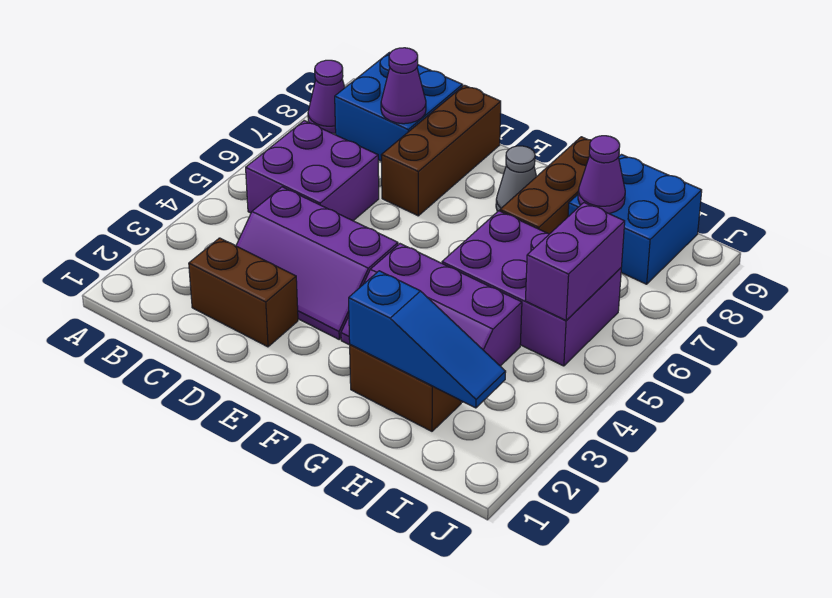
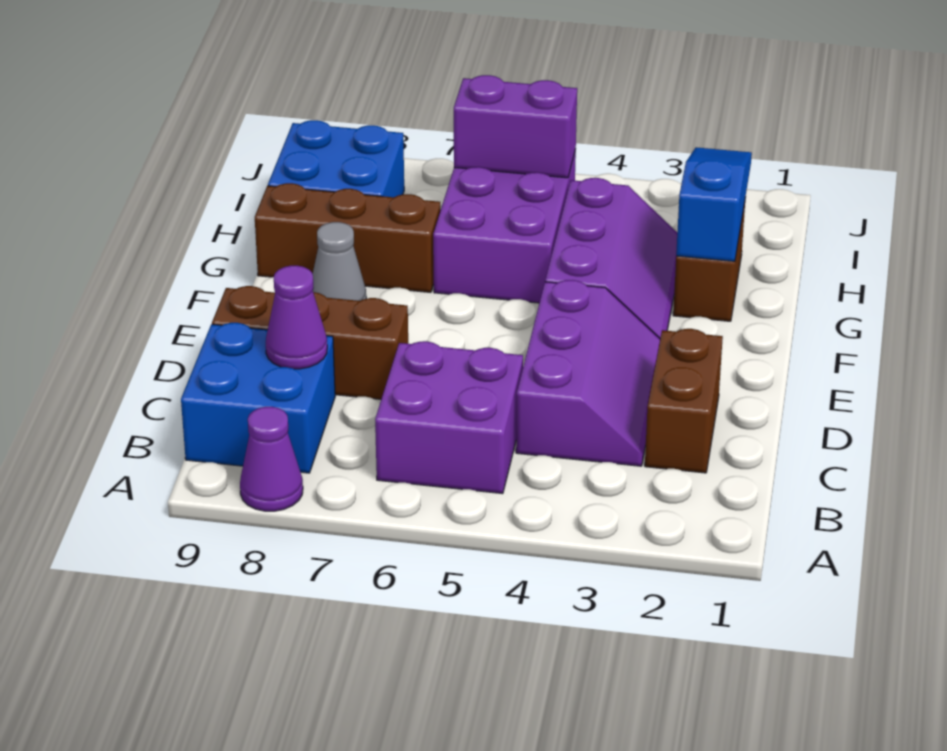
purple cone H8 level 2 -> none

